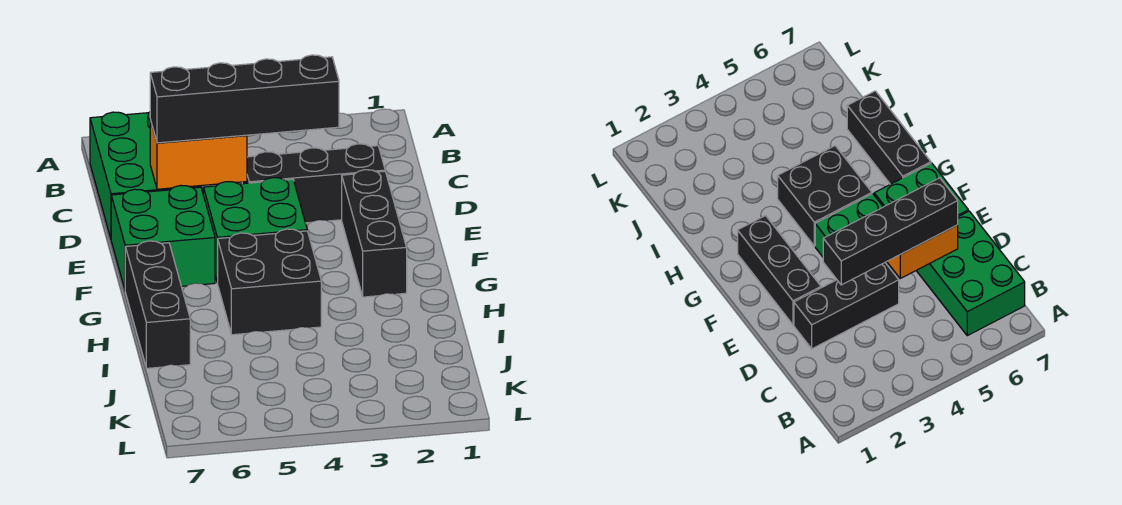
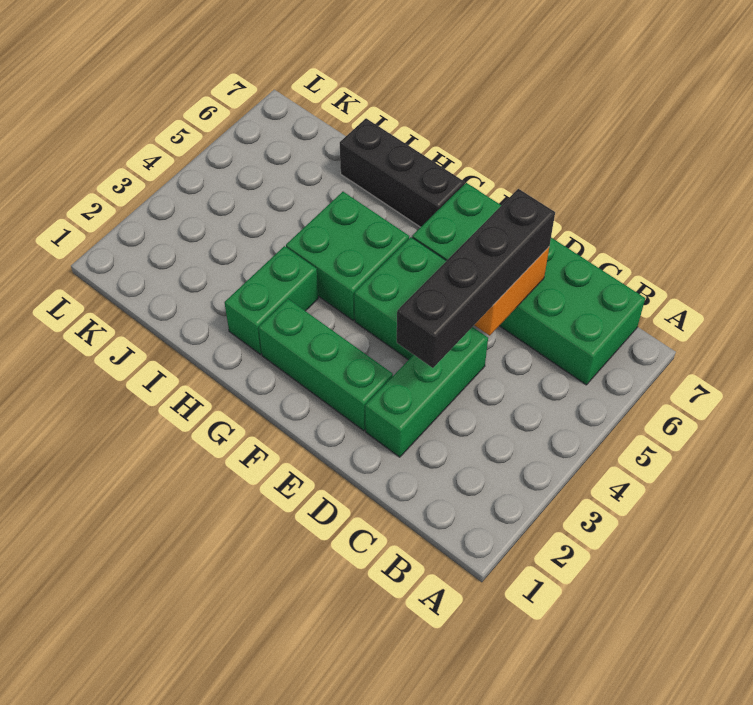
black brick D2:D4 level 1 -> green brick D2:D4 level 1
black brick E2:G2 level 1 -> green brick E2:G2 level 1
black brick G4:H5 level 1 -> green brick G4:H5 level 1
none -> green brick H2:H3 level 1

